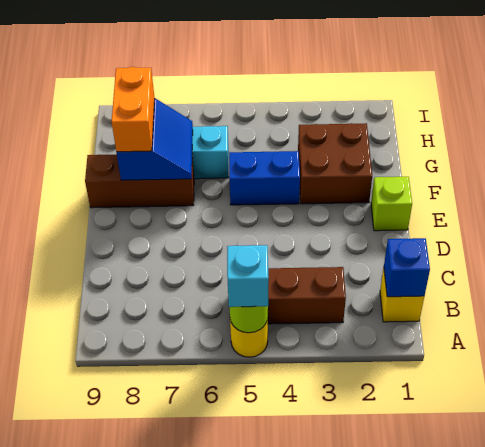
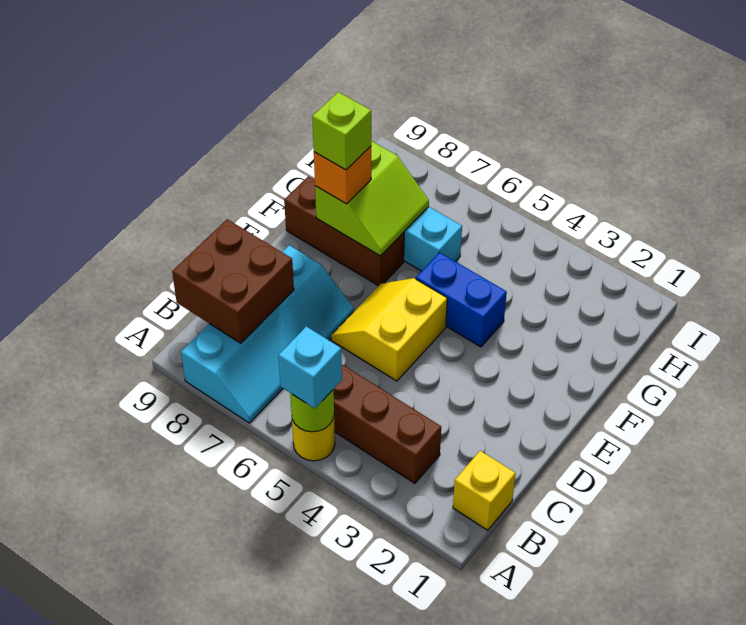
none -> cyan slope A7:D8 level 1 top 8
blue brick B1 level 2 -> none
none -> yellow slope D5:E6 level 1 top 5
lime brick E1 level 1 -> lime brick F8 level 4
brown brick F2:G3 level 1 -> brown brick B8:C9 level 2
blue slope F7:G8 level 2 top 8 -> lime slope F7:G8 level 2 top 8
orange brick F8:G8 level 3 -> orange brick F8 level 3

